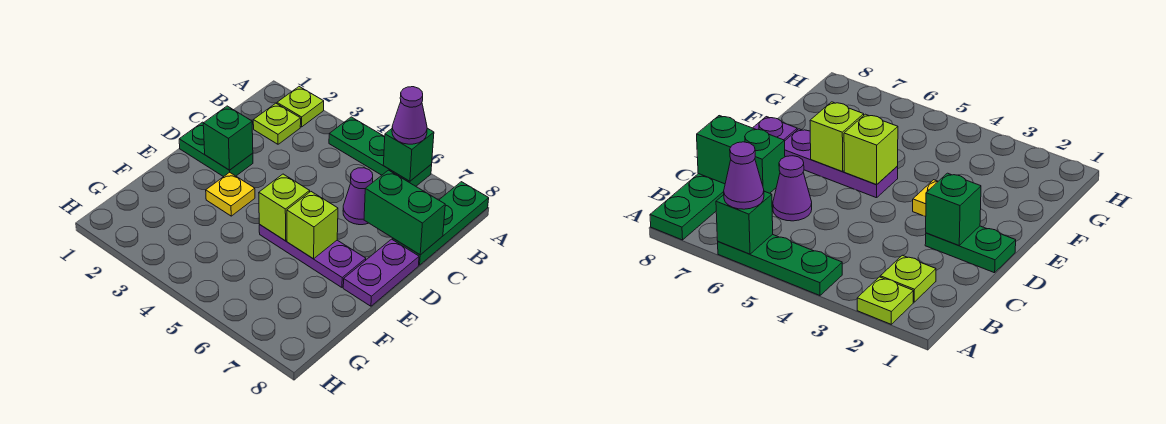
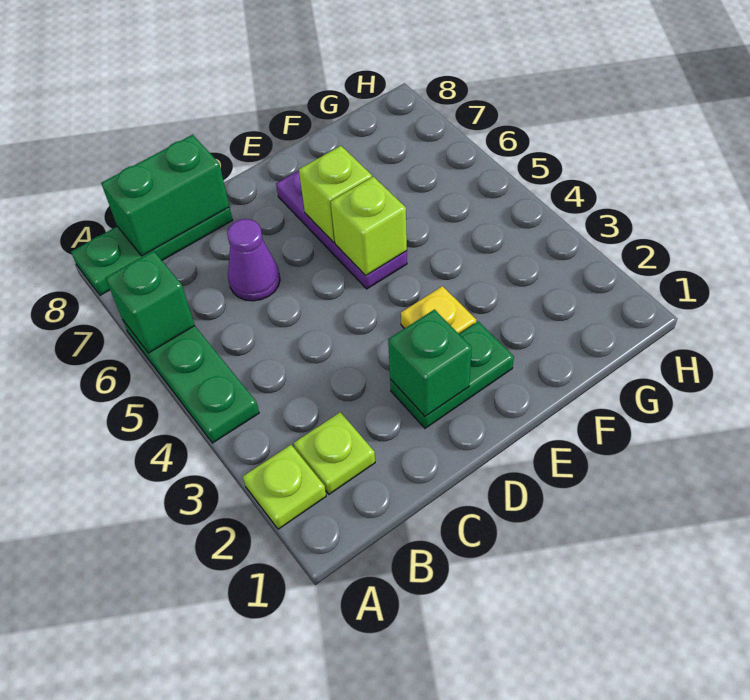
purple cone A6 level 3 -> none
green brick C7:C8 level 2 -> green brick B8:C8 level 2
green plate D1:D2 level 1 -> green plate D2:E2 level 1
purple plate D8:E8 level 1 -> none

